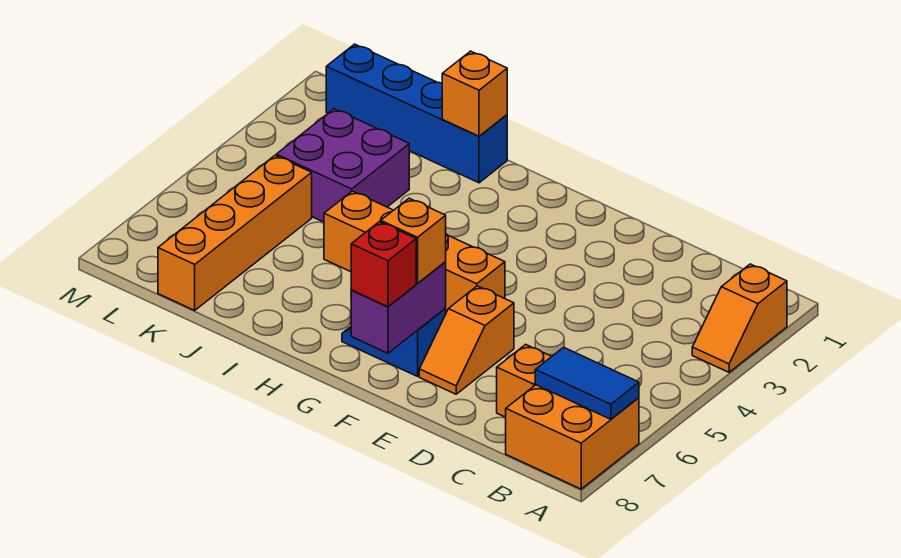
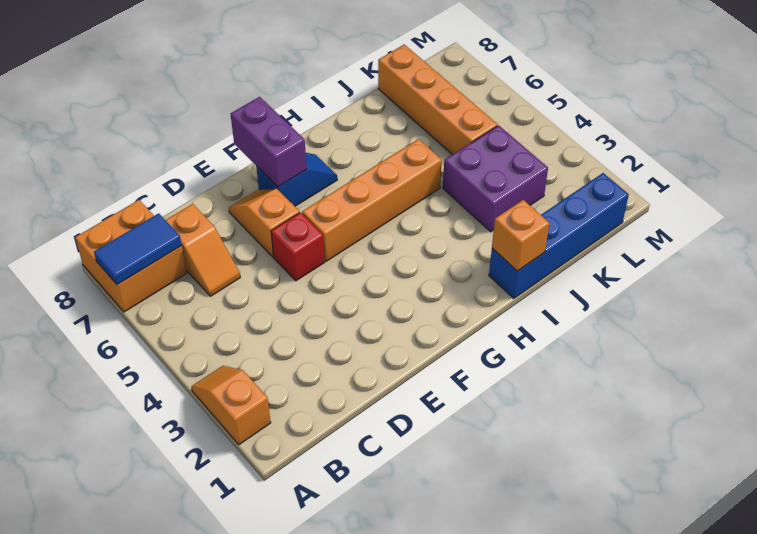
orange brick F7 level 3 -> none
red brick F8 level 3 -> red brick E5 level 1

